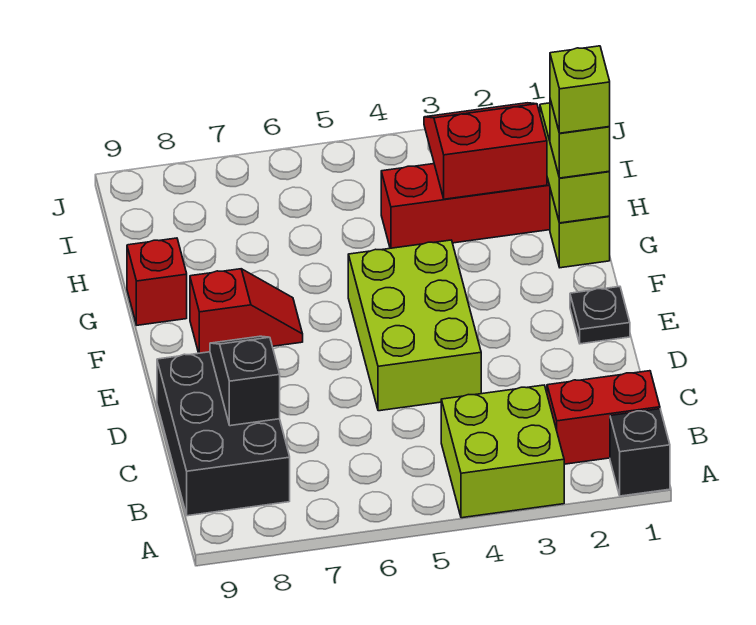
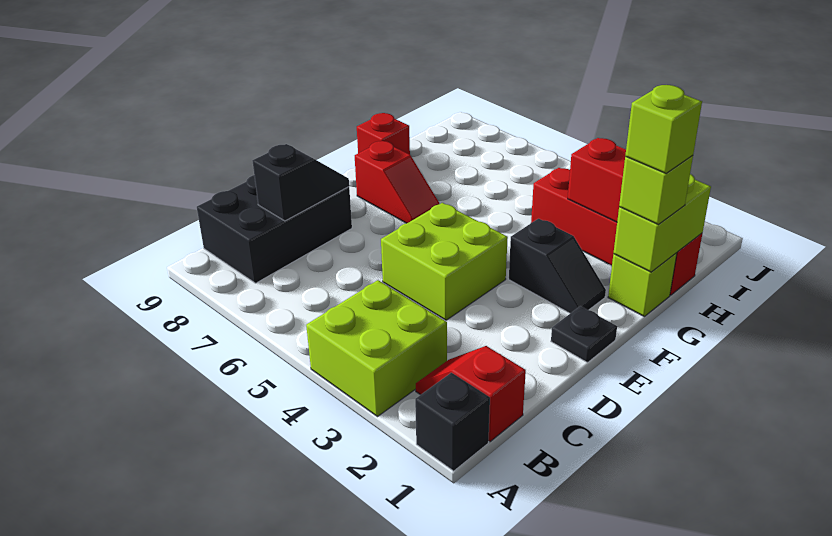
red brick B1:B2 level 1 -> red slope B1:B2 level 1 top 1
lime brick D4:F5 level 1 -> lime brick D4:E5 level 1
none -> black slope F2:F3 level 1 top 3

